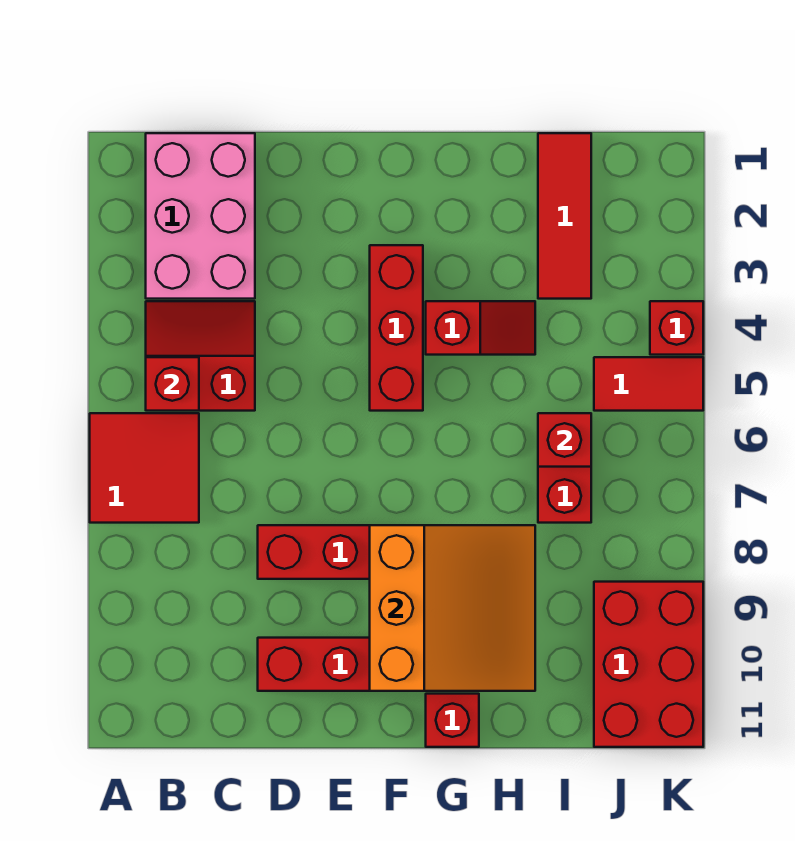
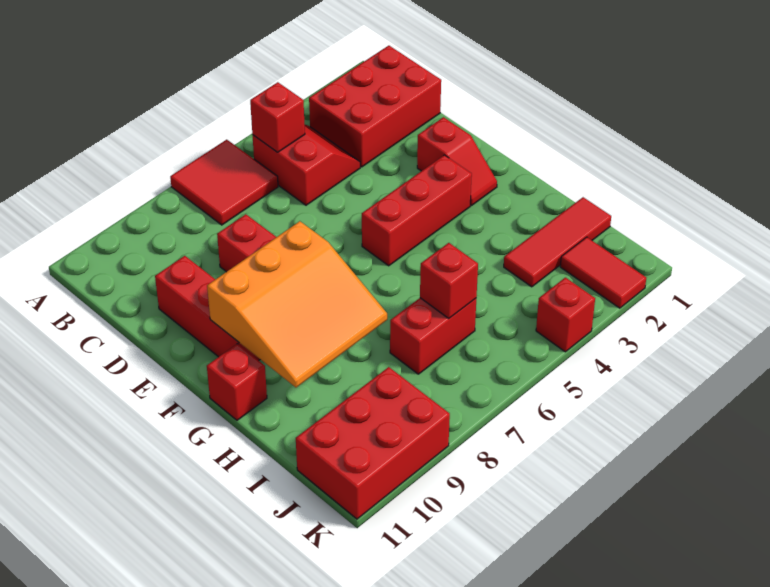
pink brick B1:C3 level 1 -> red brick B1:C3 level 1
red slope G4:H4 level 1 top G -> red slope E2:F2 level 1 top E
red tile J5:K5 level 1 -> red tile J2:K2 level 1

